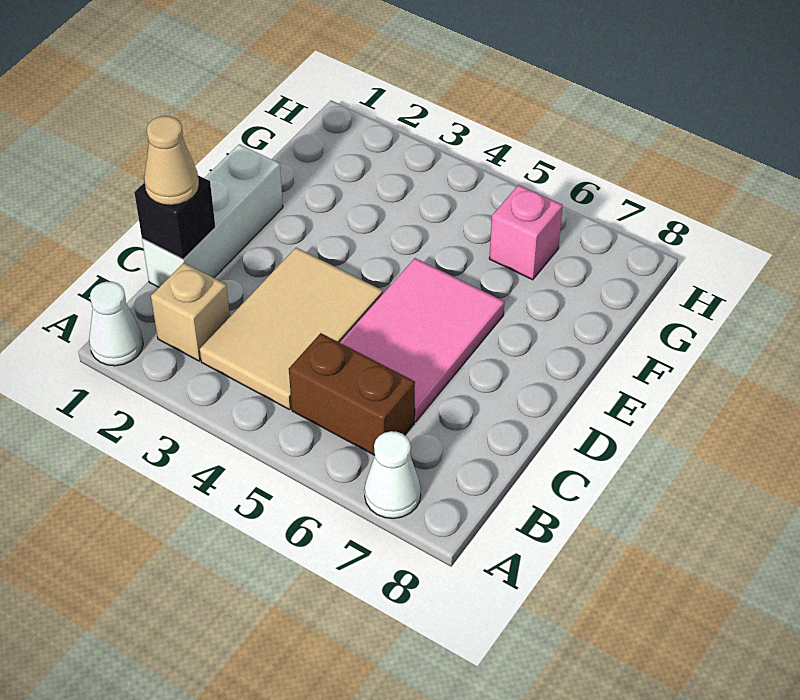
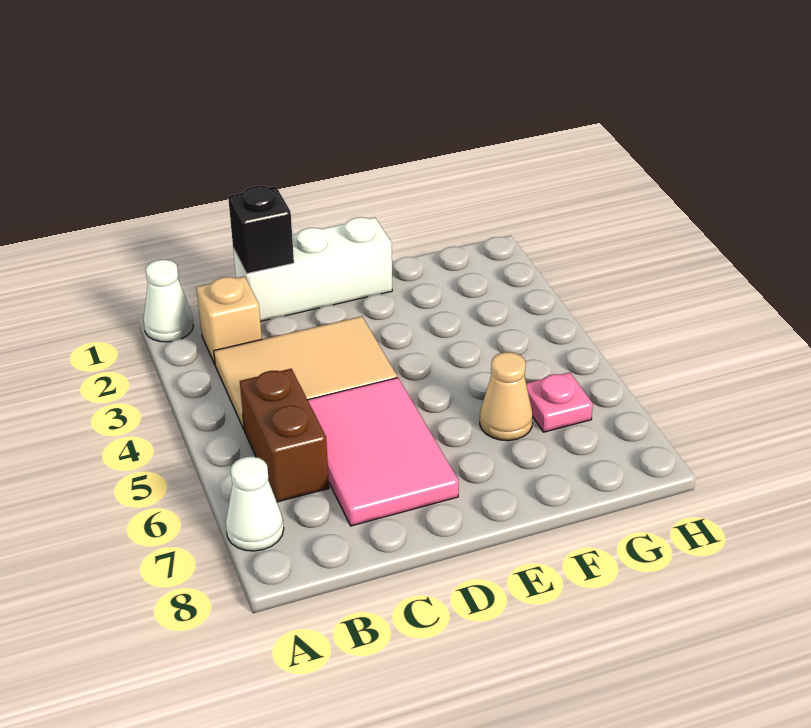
tan cone C1 level 3 -> tan cone F6 level 1
pink tile C5:E6 level 1 -> pink tile C5:D7 level 1
pink brick G6 level 1 -> pink plate G6 level 1

